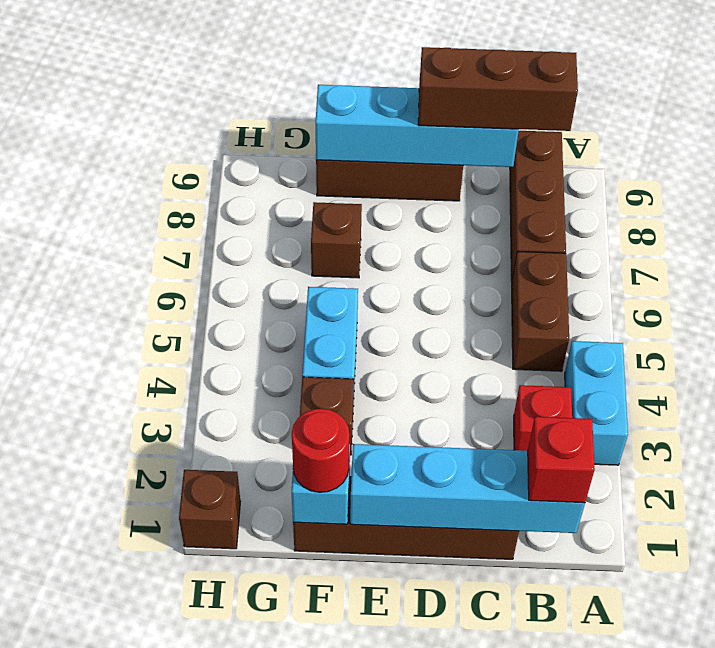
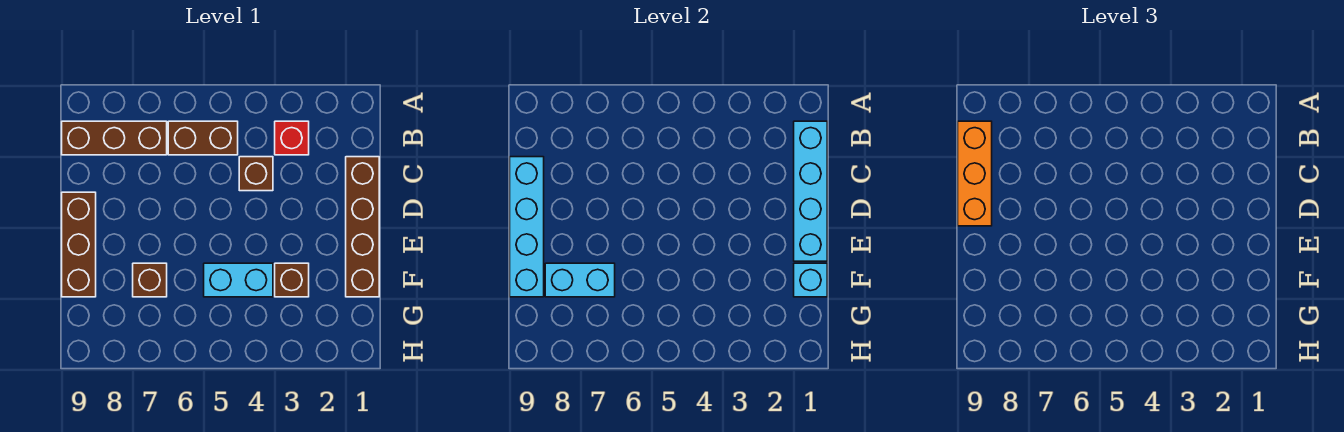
cyan brick A3:A4 level 1 -> cyan brick F7:F8 level 2
red brick B1 level 3 -> none
brown brick B9:D9 level 3 -> orange brick B9:D9 level 3
red round brick F1 level 3 -> none
brown brick H1 level 1 -> brown brick C4 level 1

